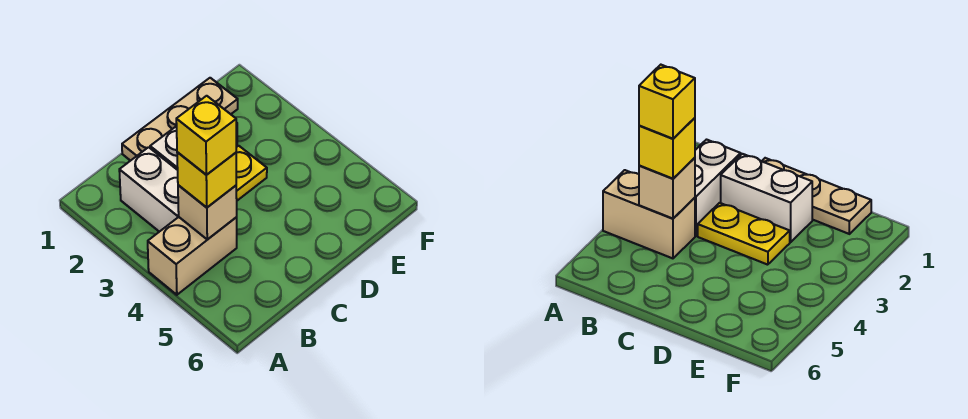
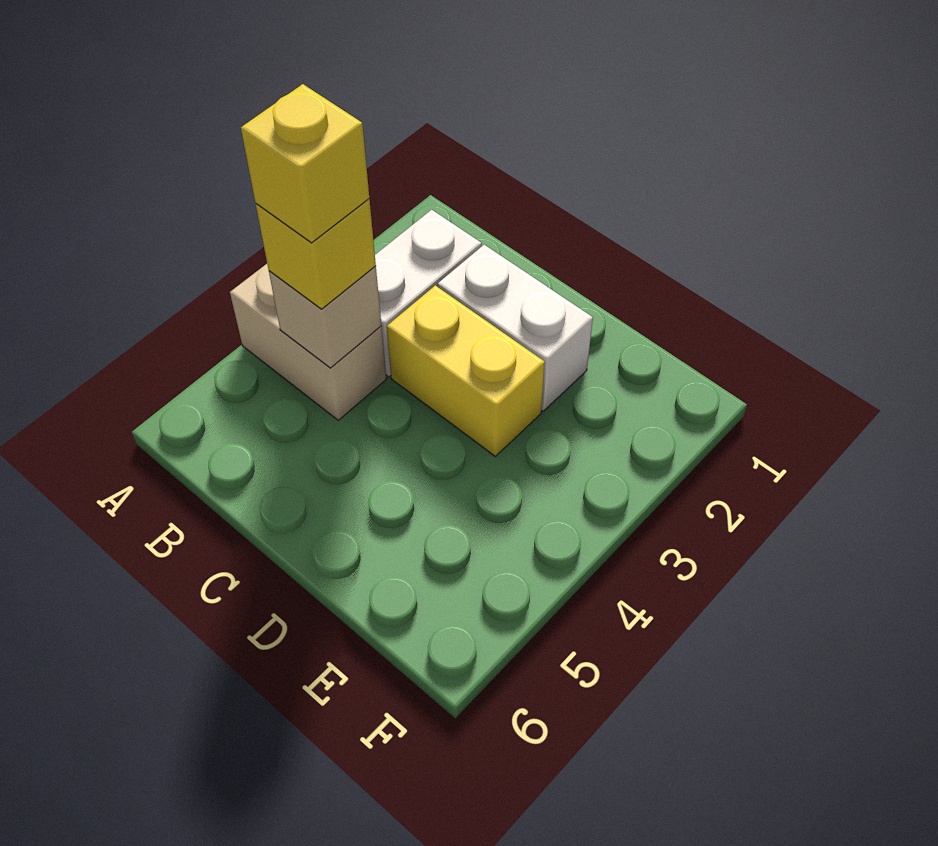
tan plate C1:E1 level 1 -> none
yellow plate C3:D3 level 1 -> yellow brick C3:D3 level 1

